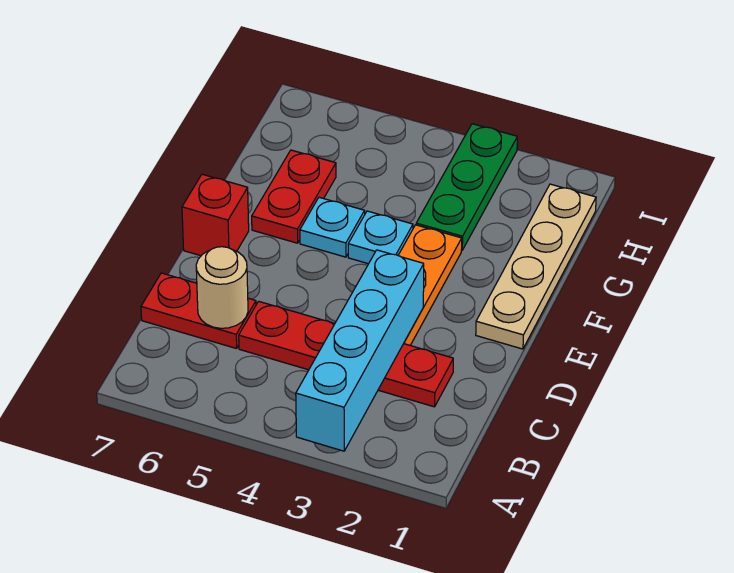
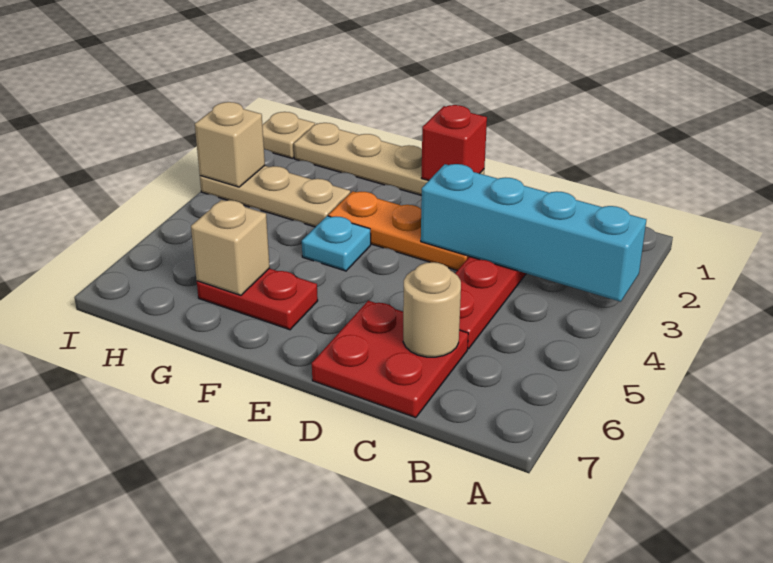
red plate C6:C7 level 1 -> red plate C6:D7 level 1
red brick E7 level 1 -> red brick E1 level 2
cyan plate F5 level 1 -> none
green plate G3:I3 level 1 -> tan plate G3:I3 level 1
none -> tan brick G6 level 2
none -> tan plate I1 level 1
none -> tan brick I3 level 2

